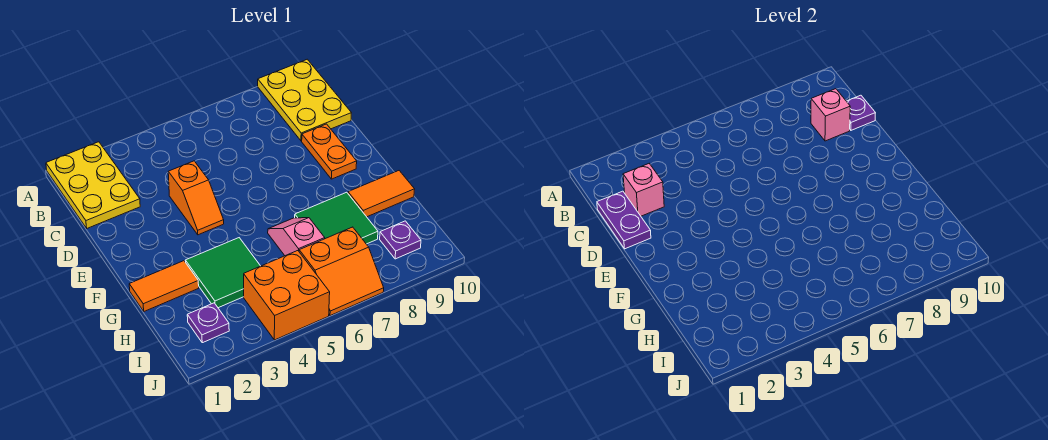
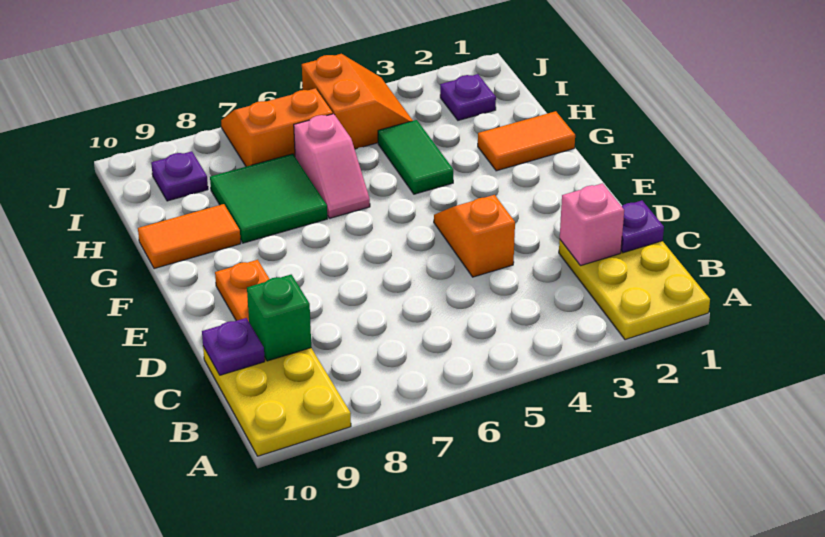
purple plate C1:D1 level 2 -> purple plate C1 level 2
pink brick C9 level 2 -> green brick C9 level 2
green tile G3:H4 level 1 -> green tile G4:H4 level 1
orange brick I4:J5 level 1 -> orange slope I4:J5 level 1 top 5

